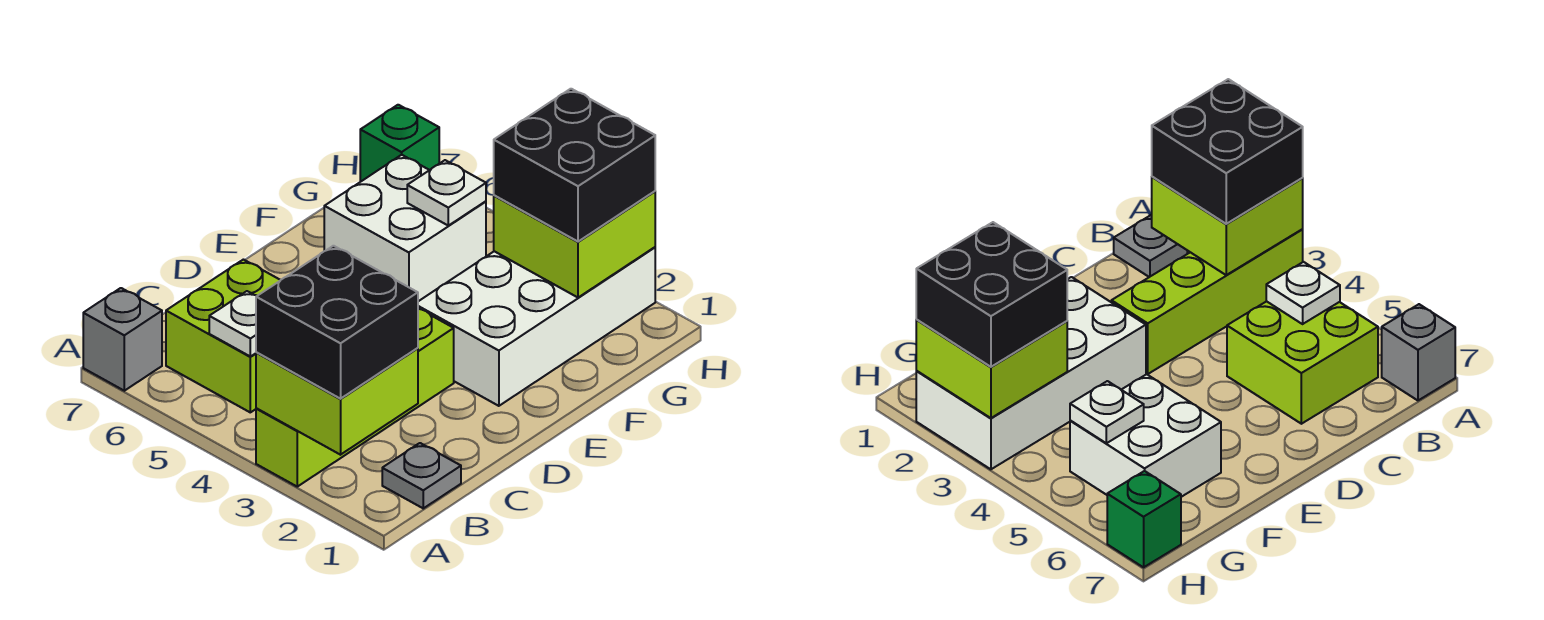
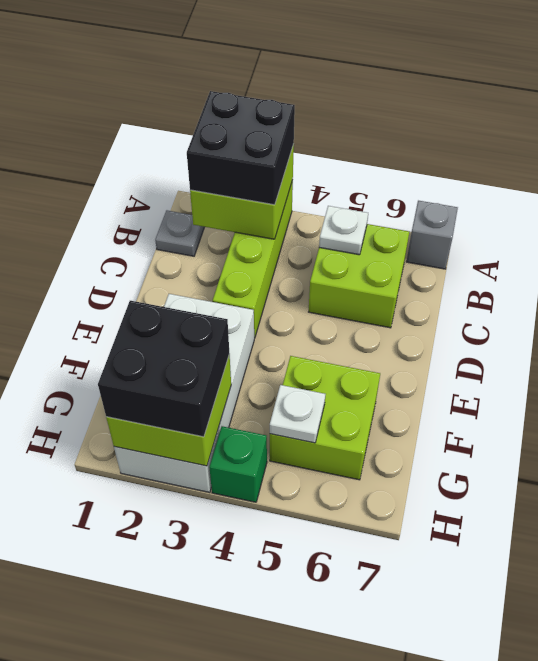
white brick F5:G6 level 1 -> lime brick F5:G6 level 1
green brick H7 level 1 -> green brick H4 level 1

